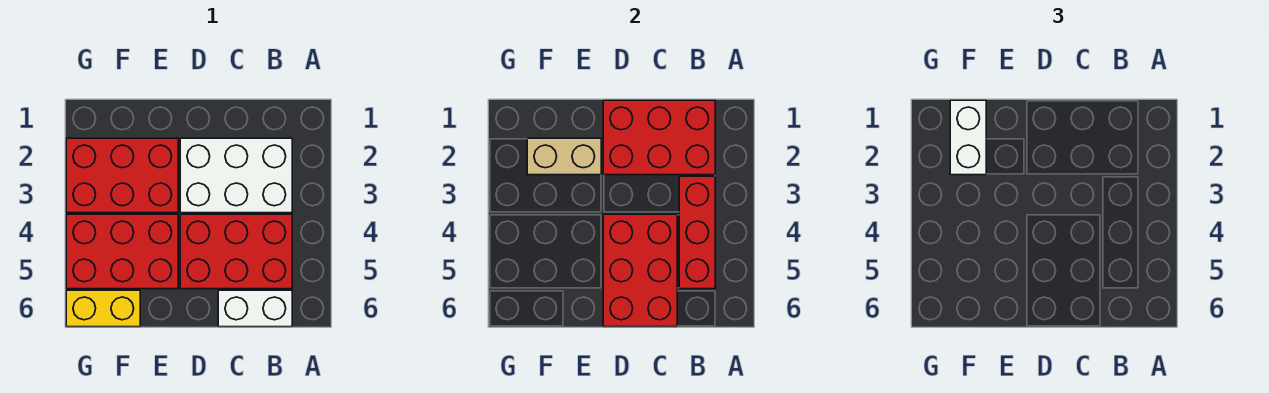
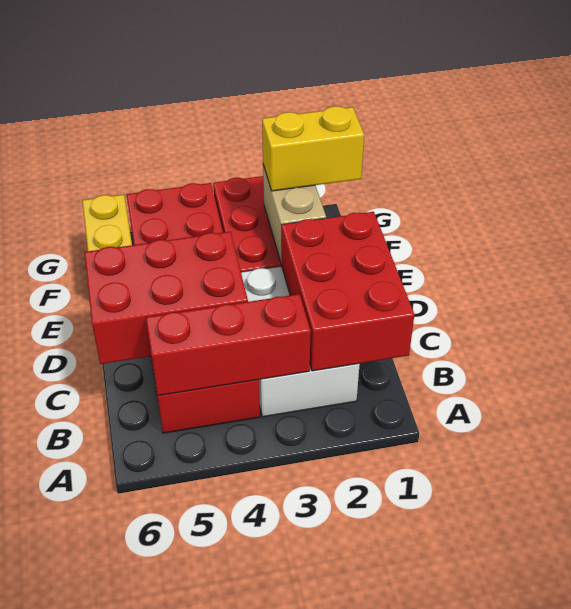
white brick B6:C6 level 1 -> none
white brick F1:F2 level 3 -> yellow brick F1:F2 level 3

